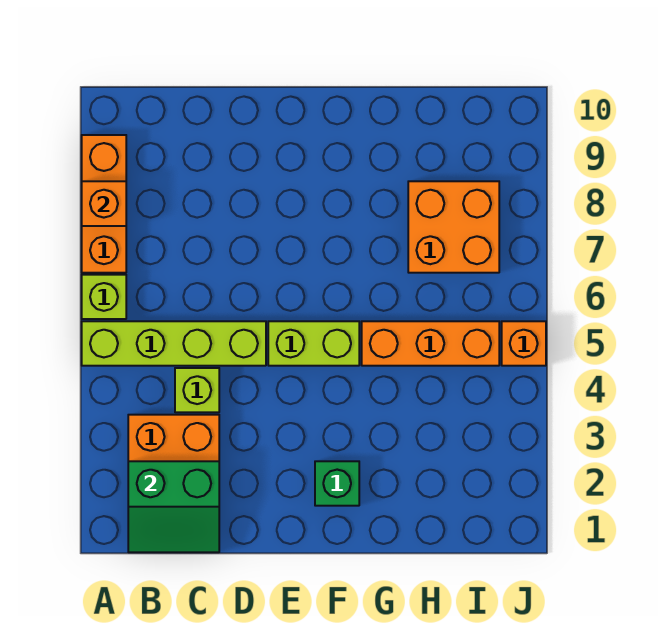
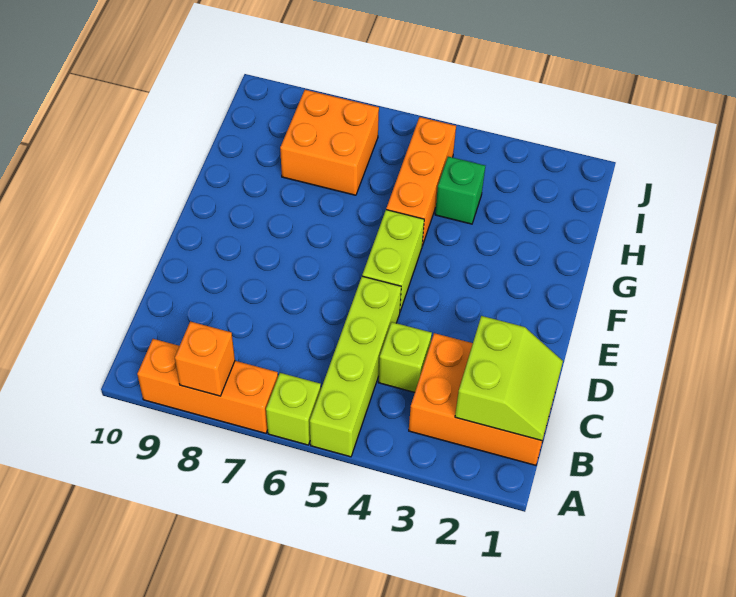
green slope B1:C2 level 2 top 2 -> lime slope B1:C2 level 2 top 2
green brick F2 level 1 -> green brick H4 level 1
orange brick J5 level 1 -> none

